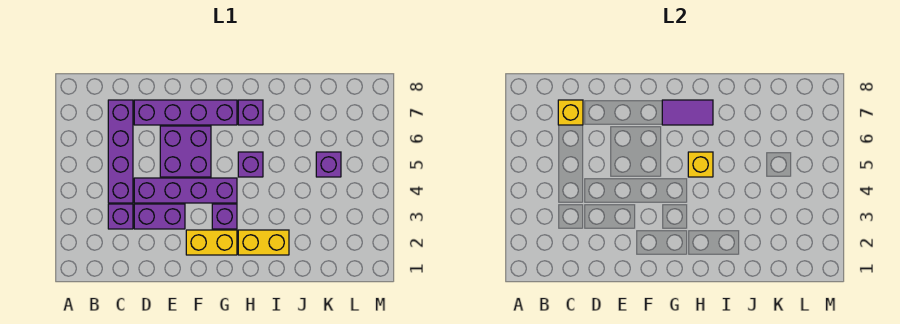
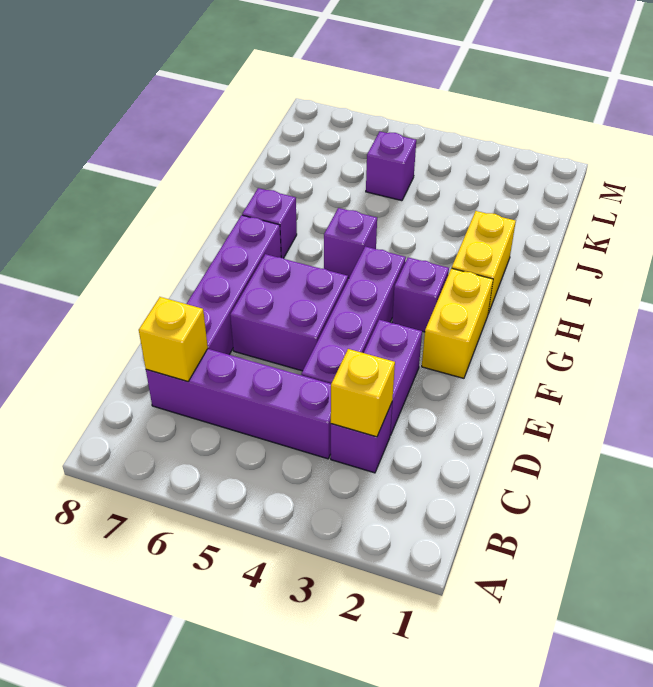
purple tile G7:H7 level 2 -> none
yellow brick H5 level 2 -> yellow brick C3 level 2

